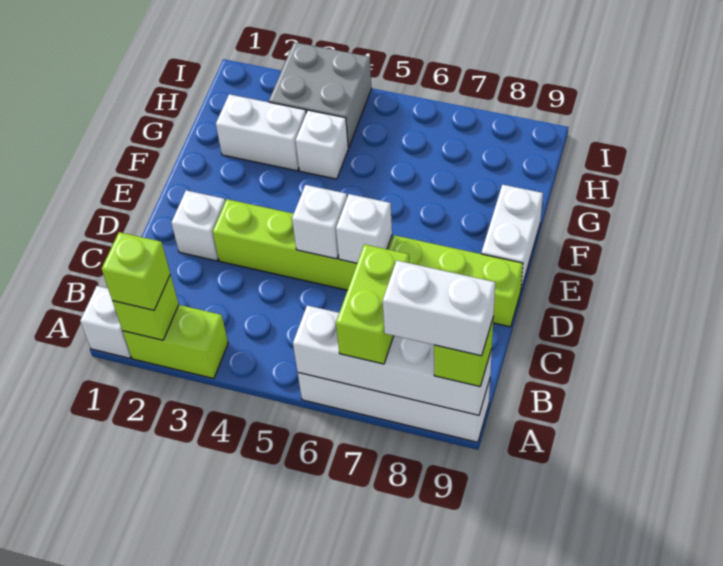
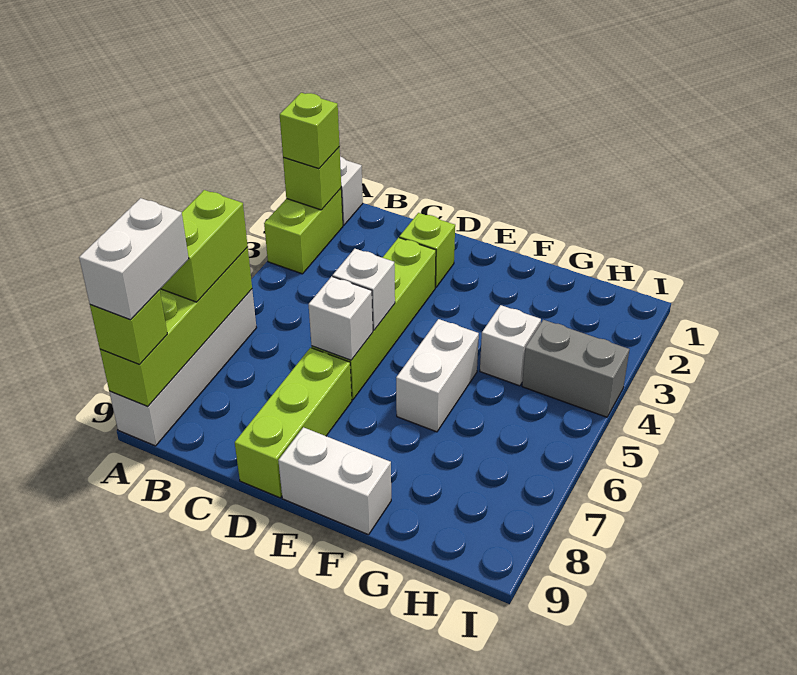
white brick A6:A9 level 2 -> lime brick A6:A9 level 2
lime brick A7:B7 level 3 -> lime brick A6:A7 level 3
white brick D2 level 1 -> lime brick D2 level 1
white brick G2:G3 level 1 -> white brick F5:F6 level 1
grey brick H3:I4 level 1 -> grey brick H4:I4 level 1

